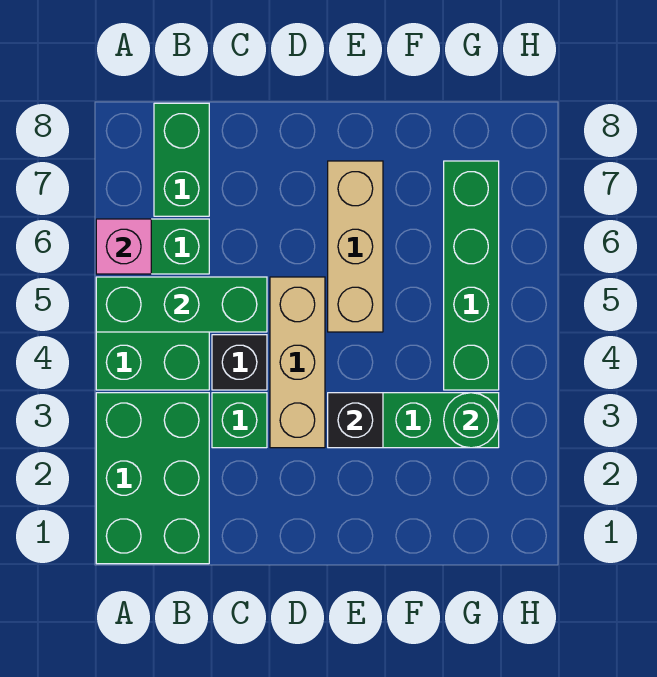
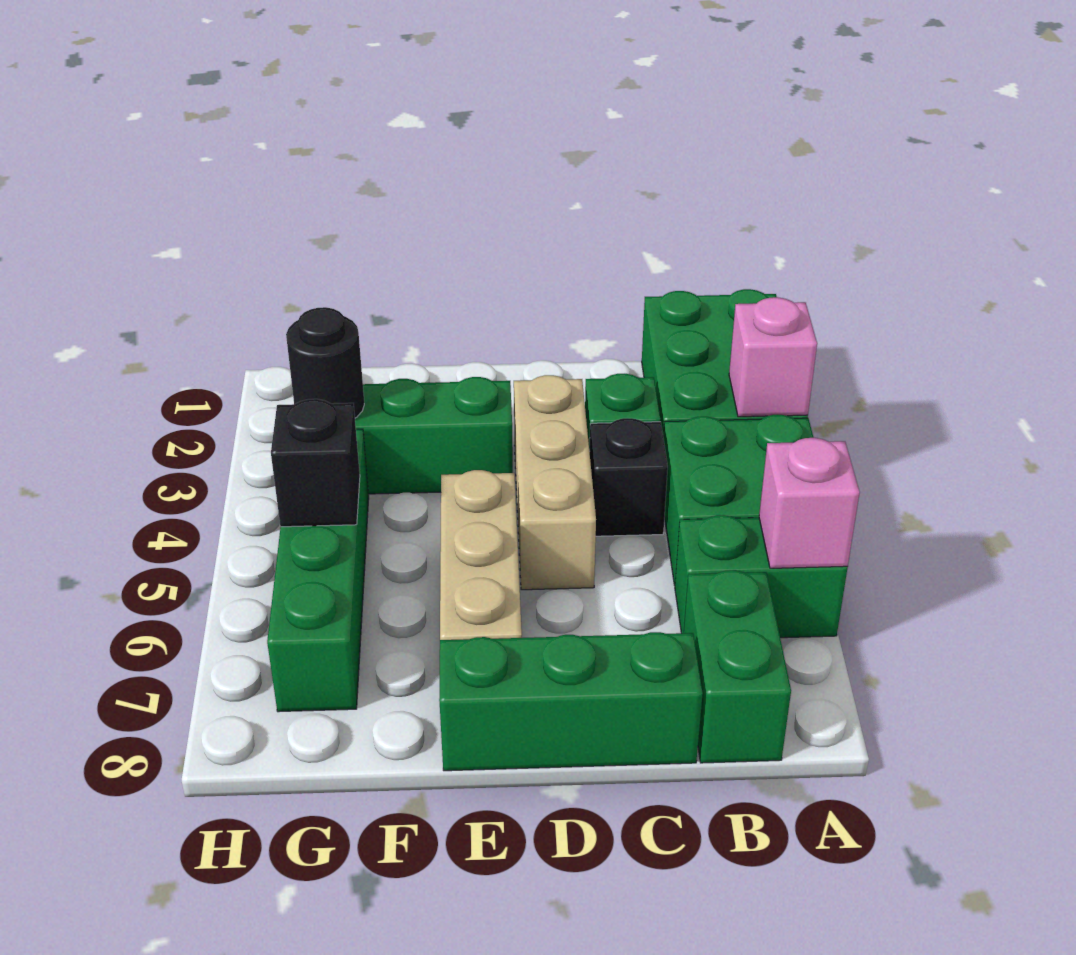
none -> pink brick A3 level 2
green brick A5:C5 level 2 -> green brick C8:E8 level 1
black brick E3 level 2 -> black brick G5 level 2
green round brick G3 level 2 -> black round brick G3 level 2

